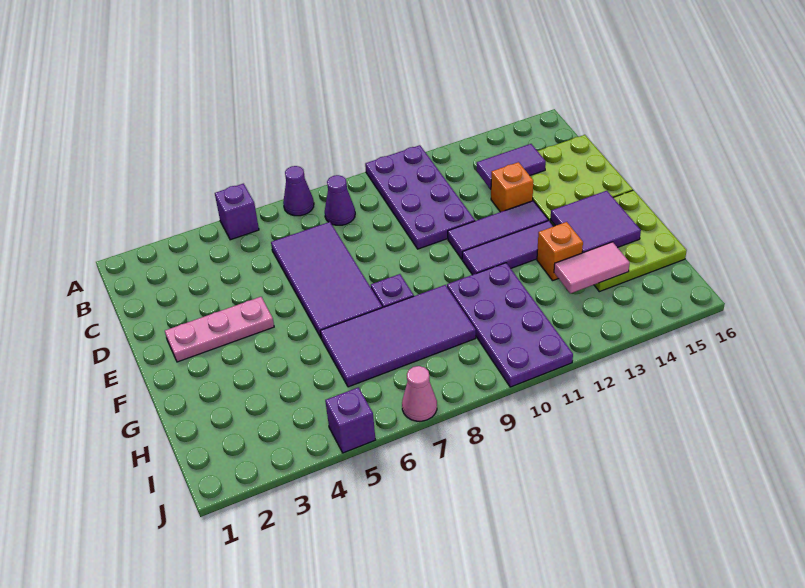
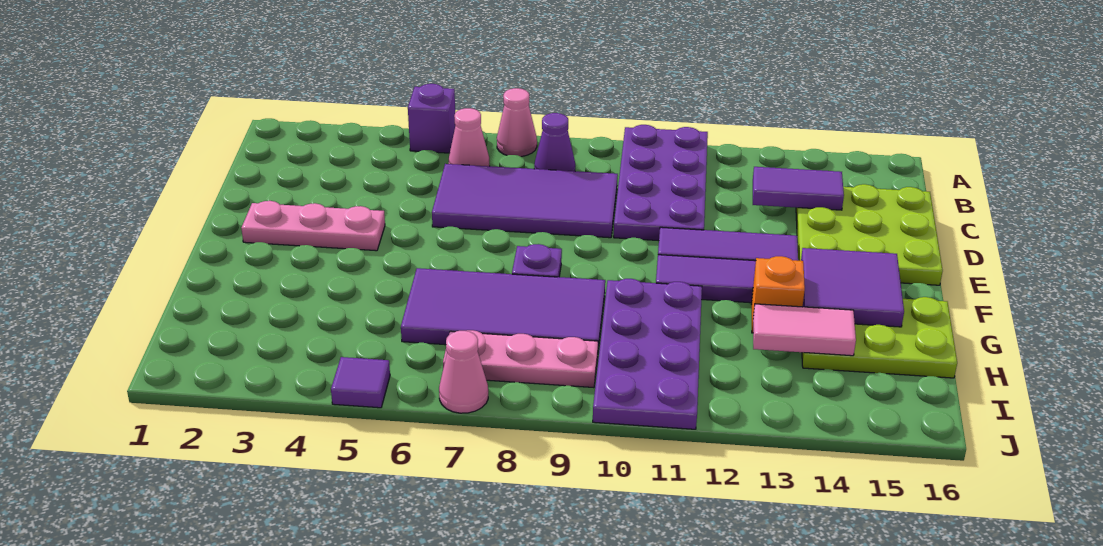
purple cone A7 level 1 -> pink cone A7 level 1
none -> pink cone B6 level 1
purple tile C6:F7 level 1 -> purple tile C6:D9 level 1
orange brick D13 level 1 -> none
lime plate F14:H16 level 1 -> lime plate G14:H16 level 1
none -> pink plate I7:I9 level 1
purple brick J5 level 1 -> purple tile J5 level 1

